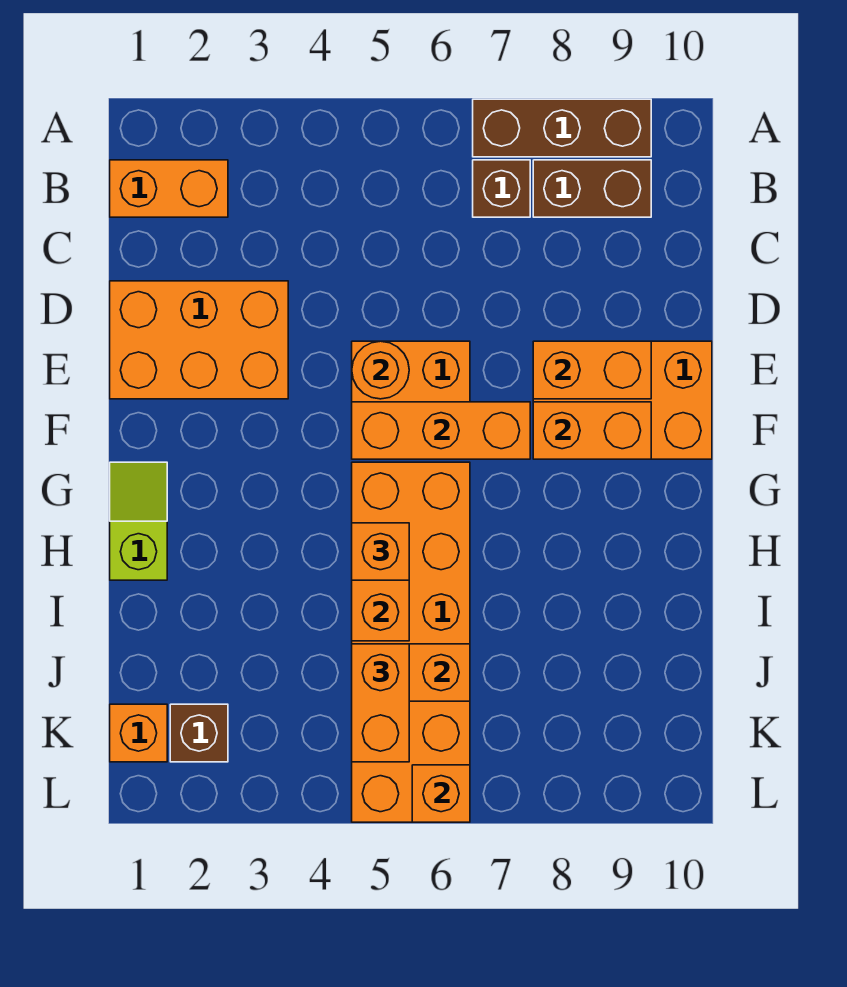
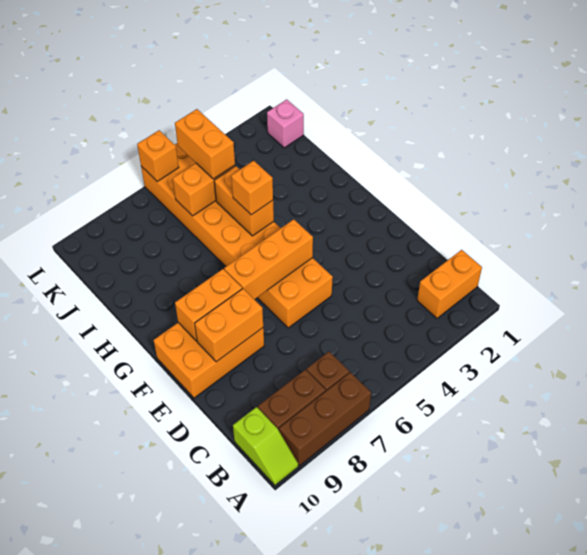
orange brick D1:E3 level 1 -> none
orange round brick E5 level 2 -> none
lime slope G1:H1 level 1 top H -> lime slope A10:B10 level 1 top B
orange brick K1 level 1 -> pink brick K1 level 1
brown brick K2 level 1 -> none

